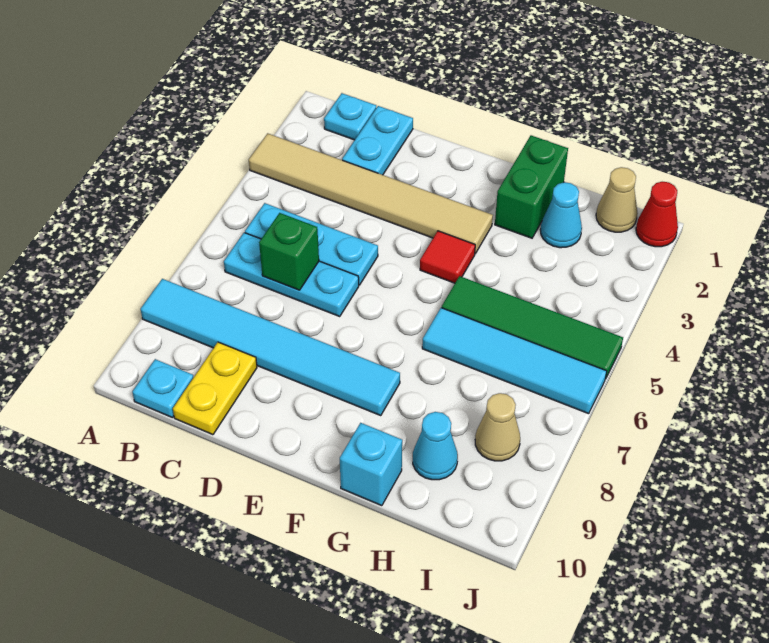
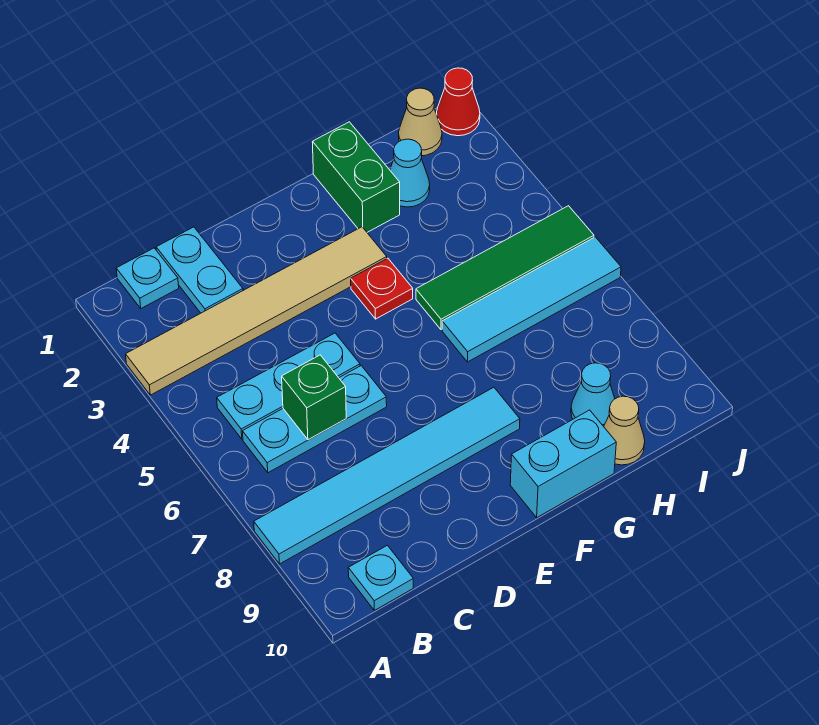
yellow plate C9:C10 level 1 -> none
red tile F4 level 1 -> red plate F4 level 1
cyan brick G10 level 1 -> cyan brick F10:G10 level 1
tan cone I8 level 1 -> tan cone H10 level 1

